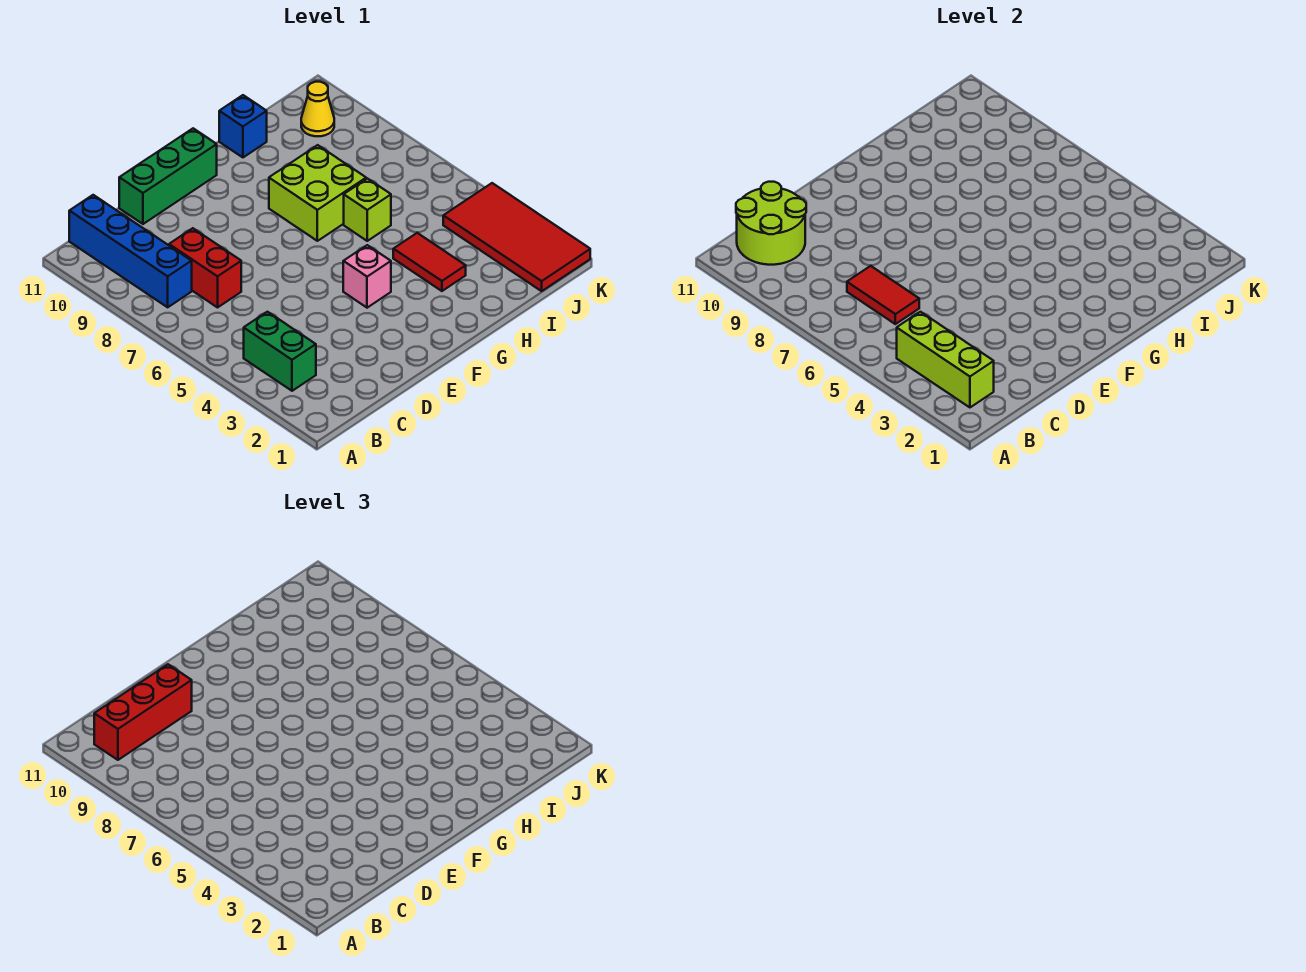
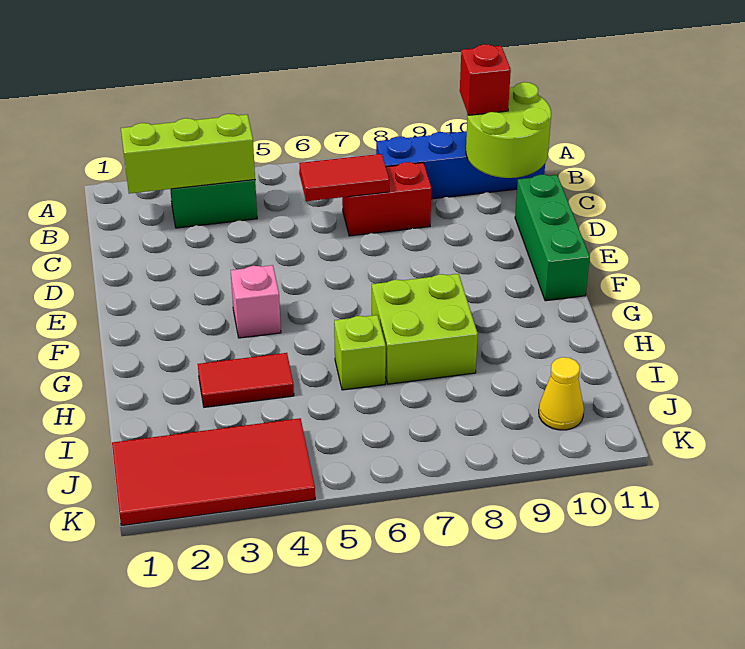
red brick B10:D10 level 3 -> red brick B10 level 3
blue brick H11 level 1 -> none

